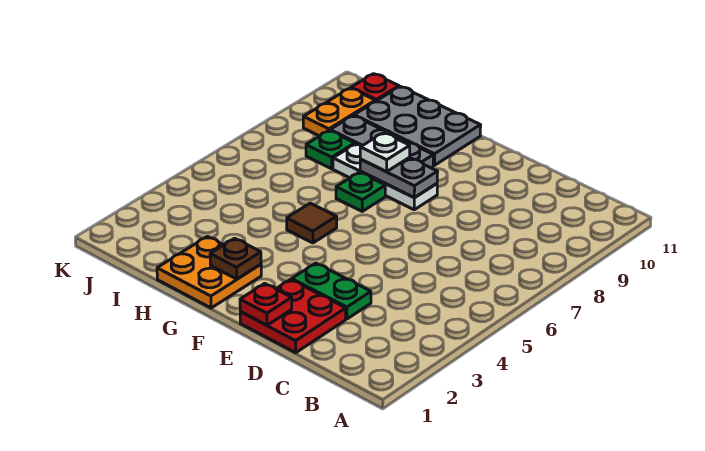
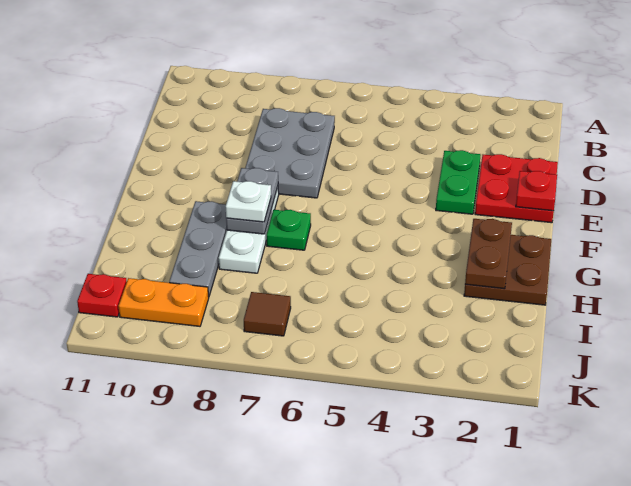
orange plate G1:H2 level 1 -> brown plate G1:H2 level 1
brown plate G2 level 2 -> brown plate G2:H2 level 2
brown tile G5 level 1 -> brown tile J7 level 1
grey plate G10:I11 level 1 -> grey plate C7:E8 level 1
green plate I8 level 1 -> none

